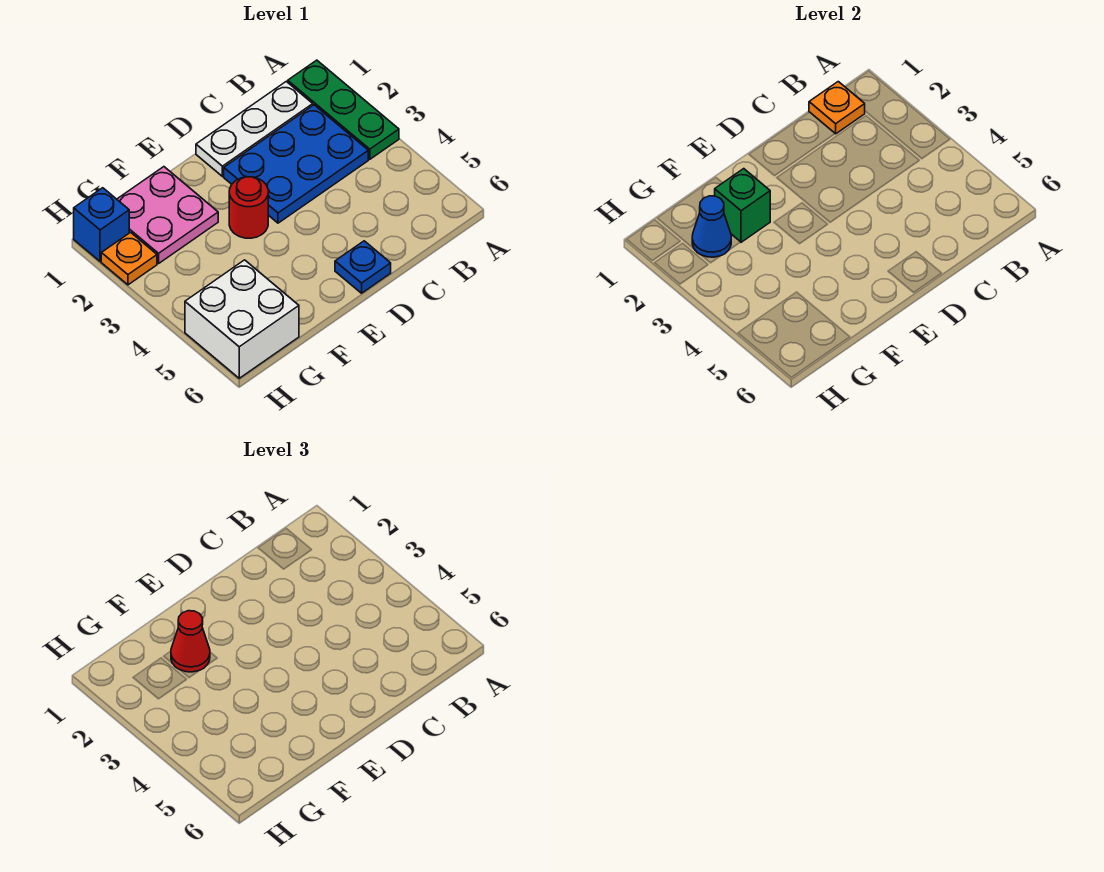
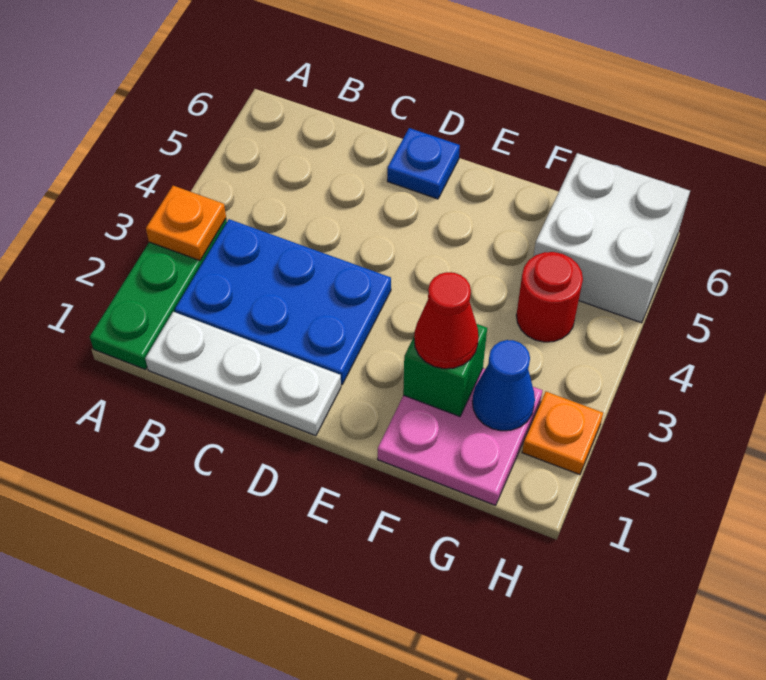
orange plate B1 level 2 -> orange plate A3 level 2
red round brick E3 level 1 -> red round brick G4 level 1
blue brick H1 level 1 -> none

